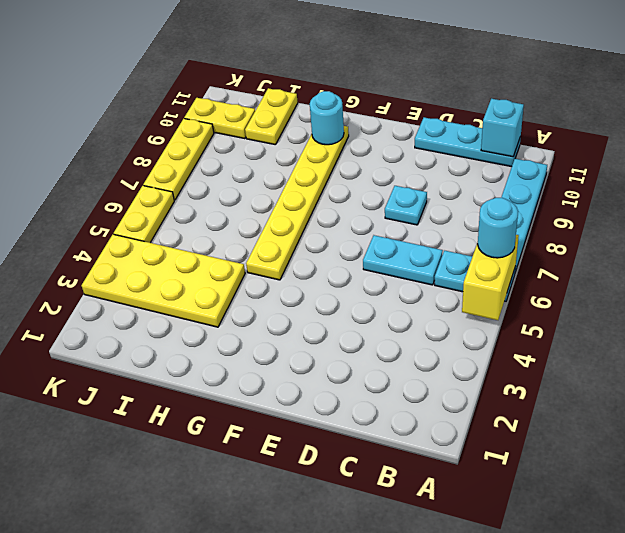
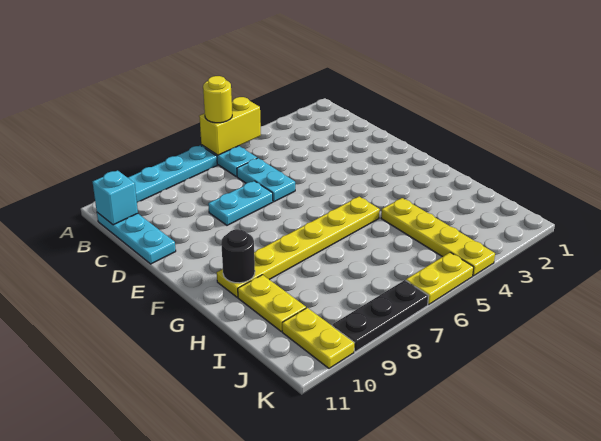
cyan round brick A6 level 3 -> yellow round brick A6 level 3
cyan plate D8 level 1 -> cyan plate D7:D8 level 1
cyan round brick G10 level 2 -> black round brick G10 level 2
yellow plate H3:K4 level 1 -> yellow plate H4:K4 level 1
yellow plate I10:I11 level 1 -> yellow plate H10:I10 level 1
yellow plate K7:K9 level 1 -> black plate K7:K9 level 1

